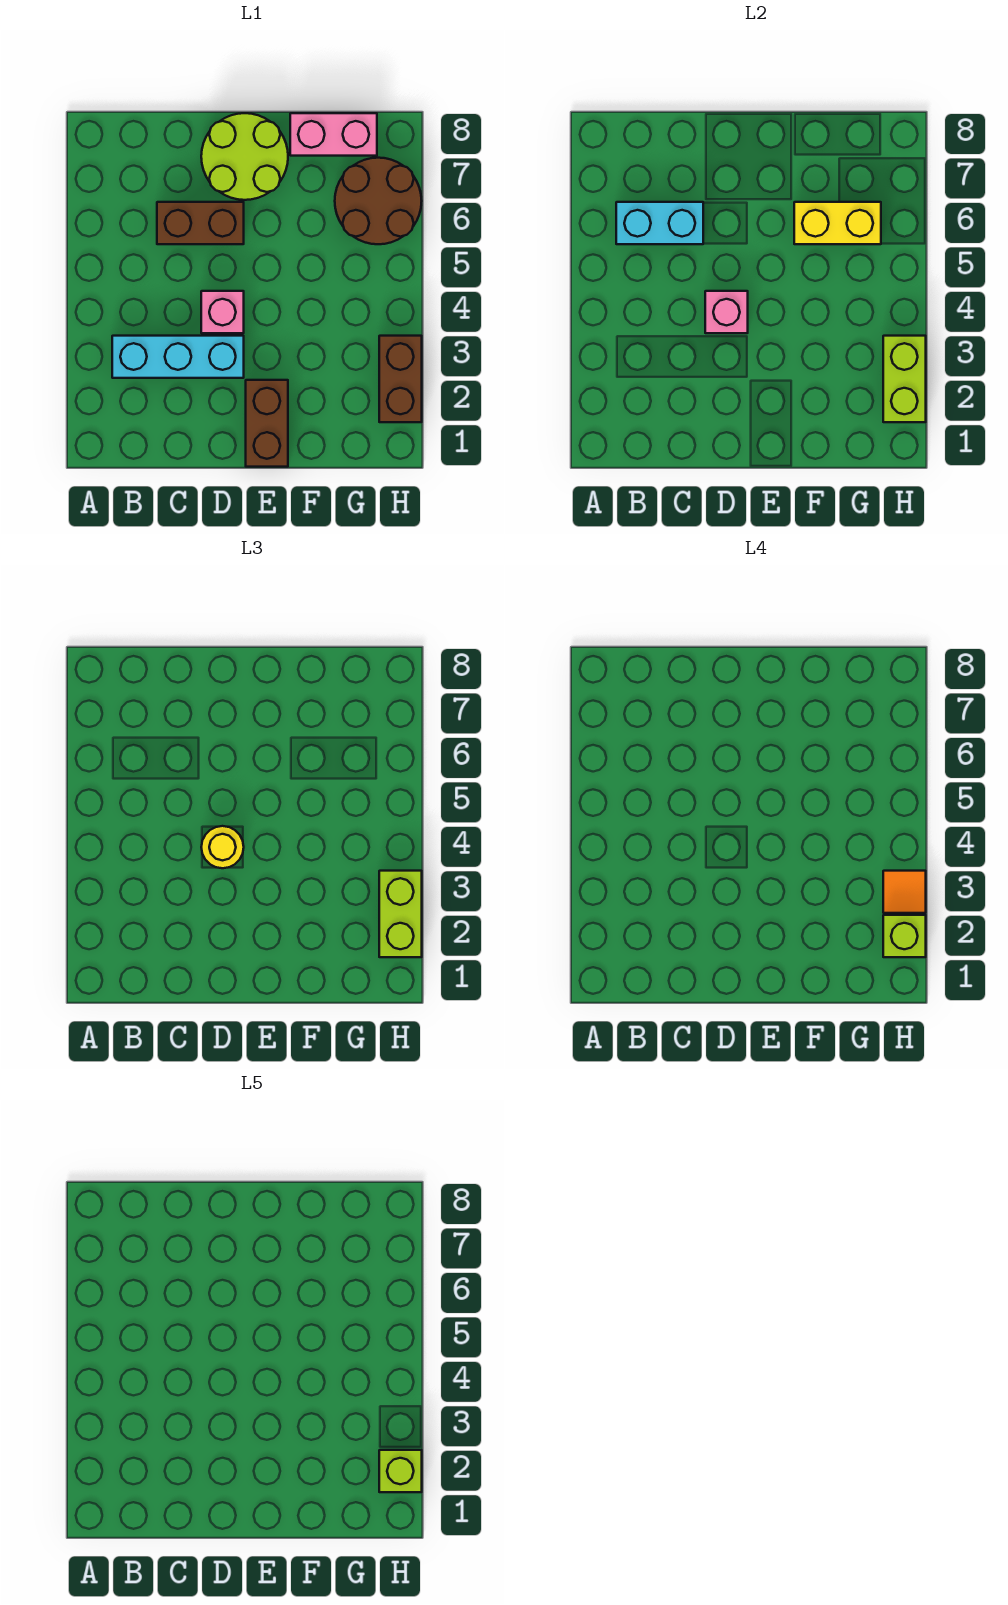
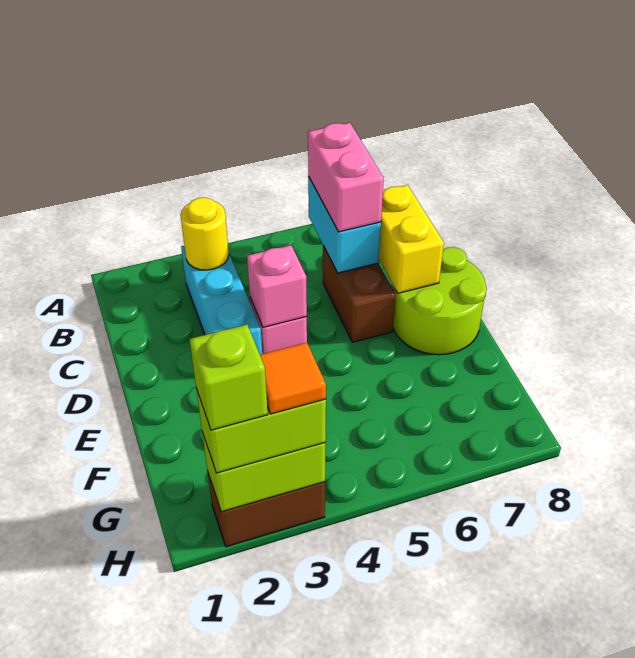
yellow round brick D4 level 3 -> yellow round brick B3 level 2
brown brick E1:E2 level 1 -> none
yellow brick F6:G6 level 2 -> yellow brick C7:D7 level 2
pink brick F8:G8 level 1 -> pink brick B6:C6 level 3
brown round brick G6:H7 level 1 -> none
lime brick H2 level 5 -> none

